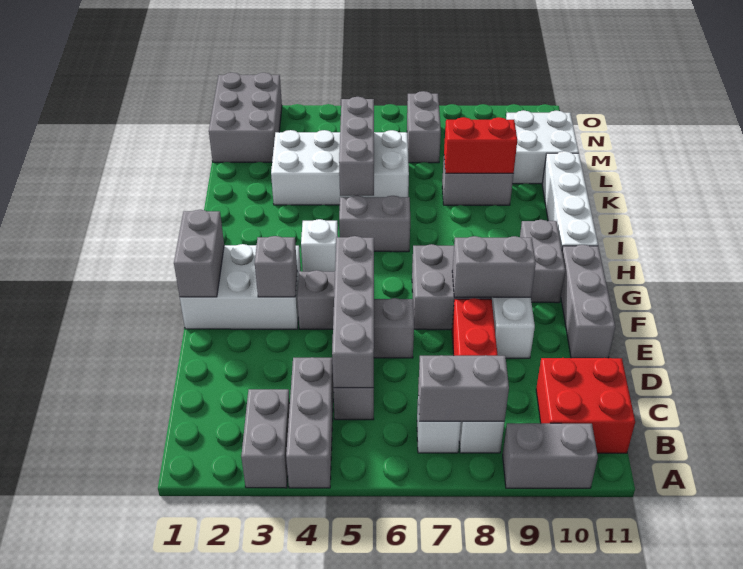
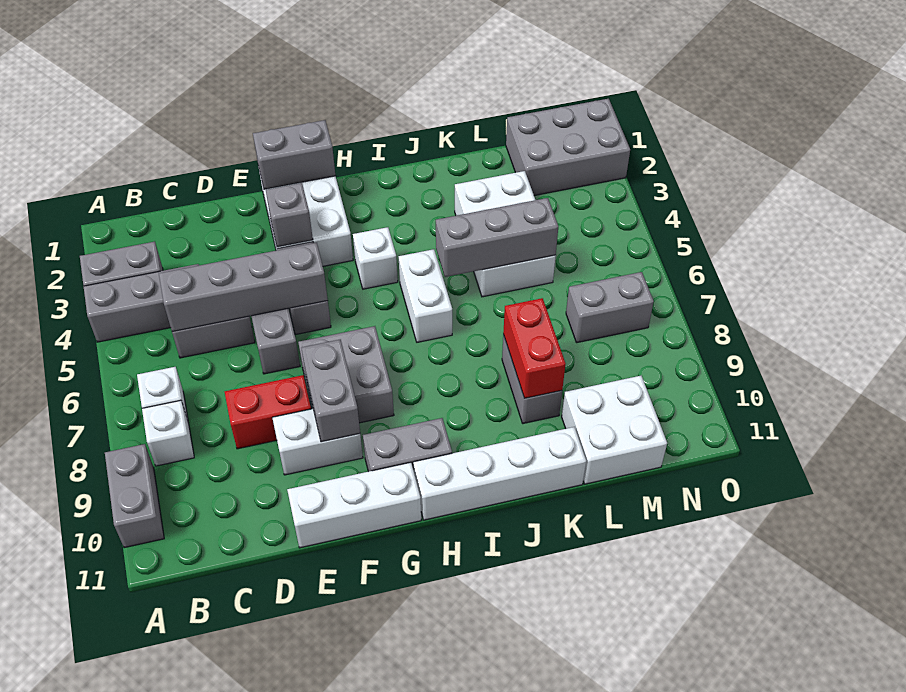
grey brick B7:B8 level 2 -> none
red brick B10:C11 level 1 -> none
grey brick E11:G11 level 1 -> white brick E11:G11 level 1
grey brick I5:I6 level 1 -> white brick I5:I6 level 1
white brick K3:L6 level 1 -> white brick K3:L5 level 1

